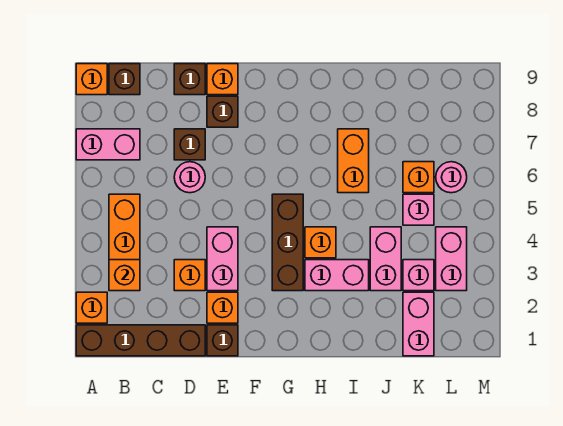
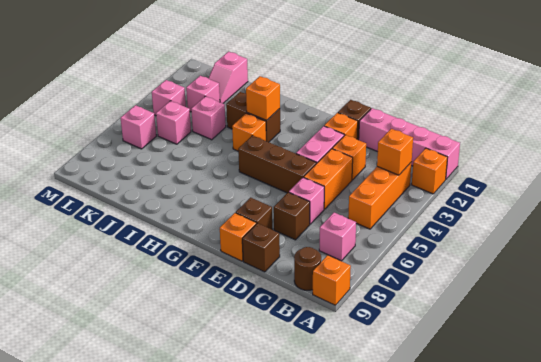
brown brick A1:D1 level 1 -> pink brick A1:D1 level 1
pink brick A7:B7 level 1 -> pink brick B7 level 1
brown brick B9 level 1 -> brown round brick B9 level 1
pink round brick D6 level 1 -> pink brick D6 level 1
brown brick G3:G5 level 1 -> brown brick E5:G5 level 1
pink brick H3:I3 level 1 -> brown brick H3:I3 level 1
orange brick I6:I7 level 1 -> orange brick D4:D5 level 1
pink brick J3:J4 level 1 -> pink brick J4 level 1
pink brick K1:K2 level 1 -> pink slope K1:K2 level 1 top 1
orange brick K6 level 1 -> orange brick H3 level 2
pink brick L3:L4 level 1 -> pink brick L4 level 1
pink round brick L6 level 1 -> pink brick L6 level 1

